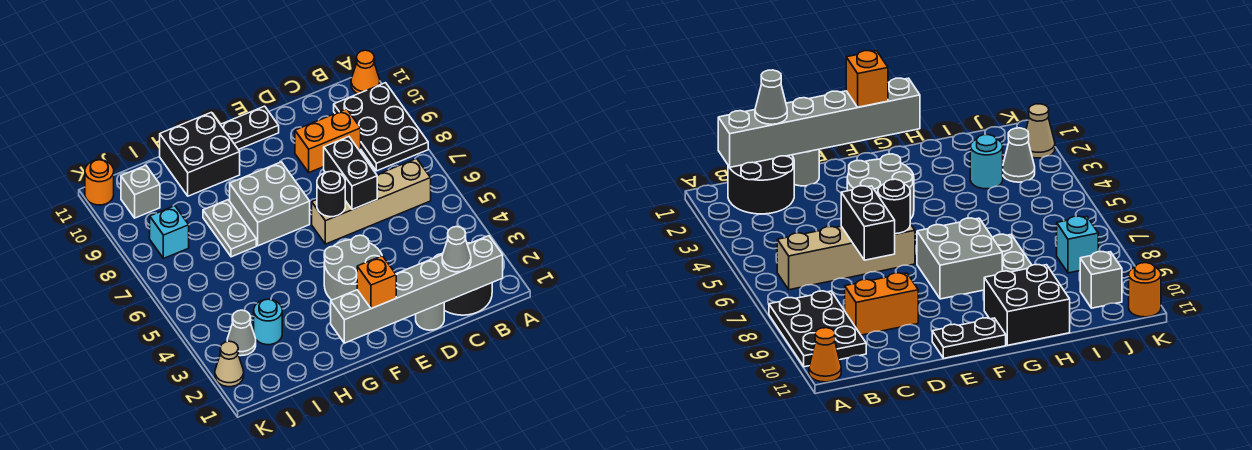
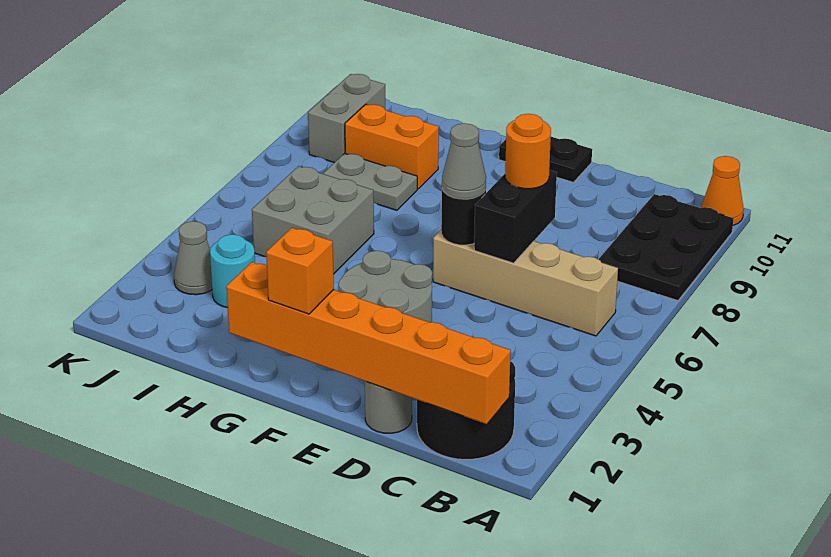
grey brick B1:G1 level 2 -> orange brick B1:G1 level 2
grey cone C1 level 3 -> grey cone E6 level 3
orange brick C9:D9 level 1 -> orange brick H9:I9 level 1
grey brick F7:G8 level 1 -> grey brick H5:I6 level 1
black brick G10:H11 level 1 -> none
grey plate H7:H8 level 1 -> grey plate H8:I8 level 1
cyan brick J8 level 1 -> none
grey brick J10 level 1 -> grey brick J9:J10 level 1
tan cone K2 level 1 -> none
orange round brick K11 level 1 -> orange round brick D7 level 3

